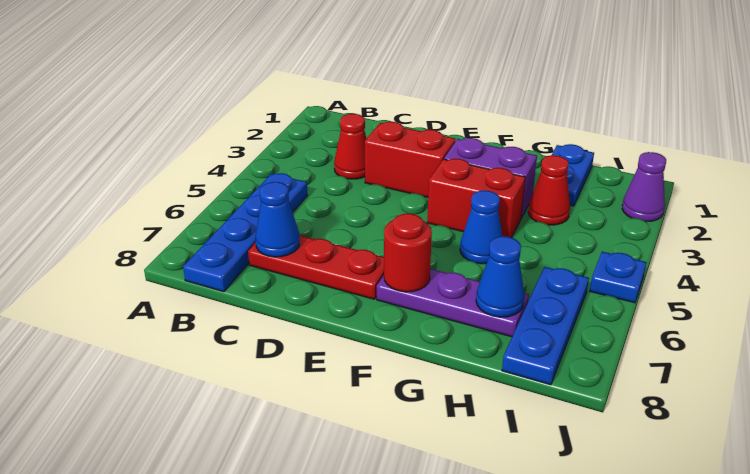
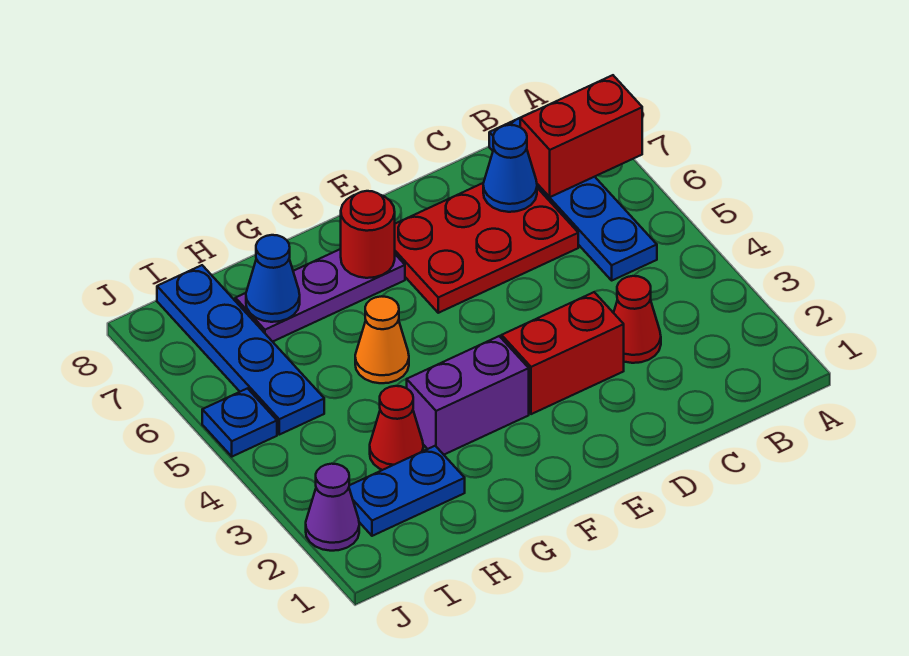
red plate C7:E7 level 1 -> red plate C6:E7 level 1
red brick F4:G4 level 1 -> red brick A7:B7 level 2
blue cone G5 level 1 -> orange cone G5 level 1
blue plate H1:H2 level 1 -> blue plate H2:I2 level 1
blue plate I6:I8 level 1 -> blue plate I5:I8 level 1

